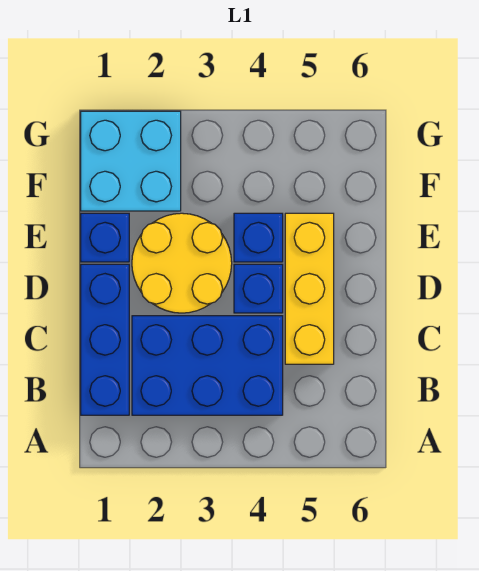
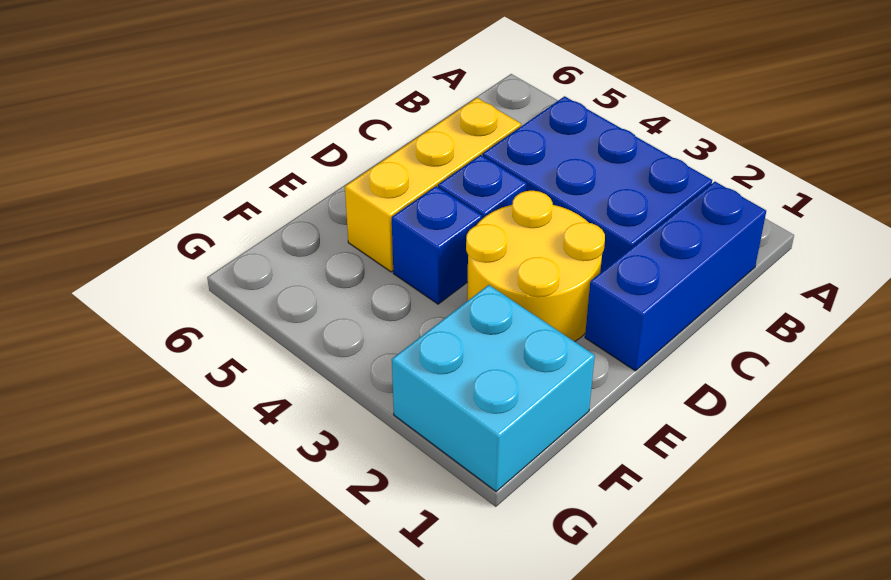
blue brick E1 level 1 -> none

